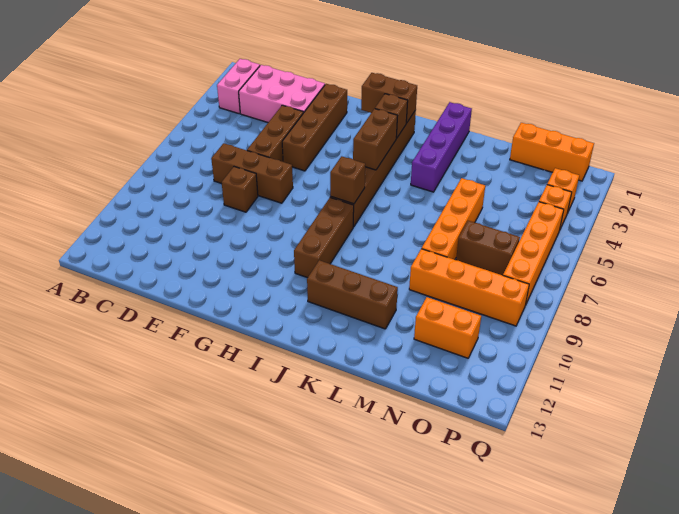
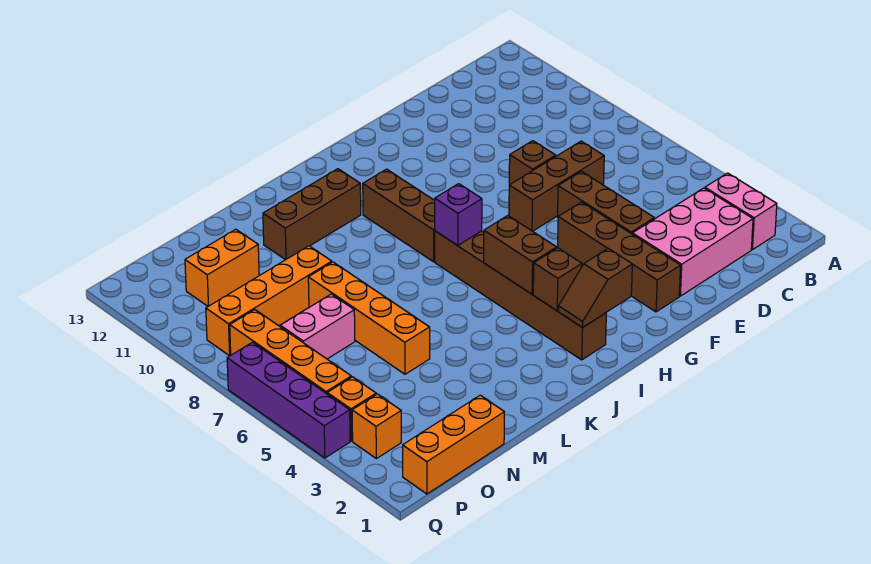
brown brick H2:I2 level 2 -> brown slope H2:I2 level 2 top H
brown brick I7 level 2 -> purple brick I7 level 2
purple brick K1:K4 level 1 -> purple brick Q4:Q7 level 1
brown brick N7:O7 level 1 -> pink brick N7:O7 level 1

